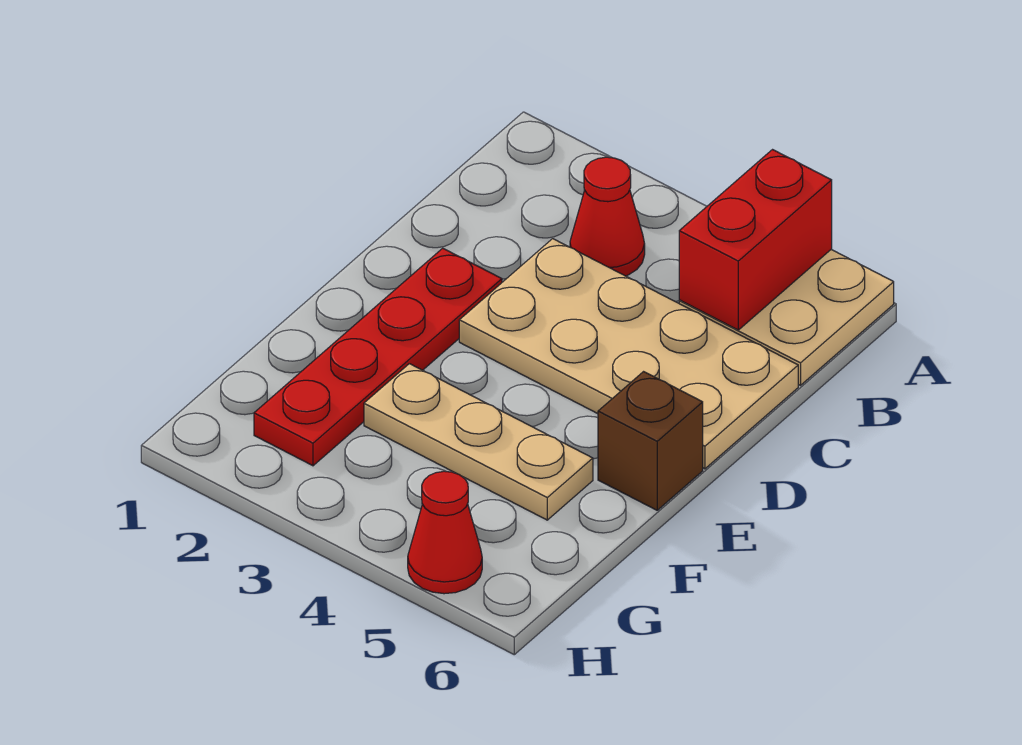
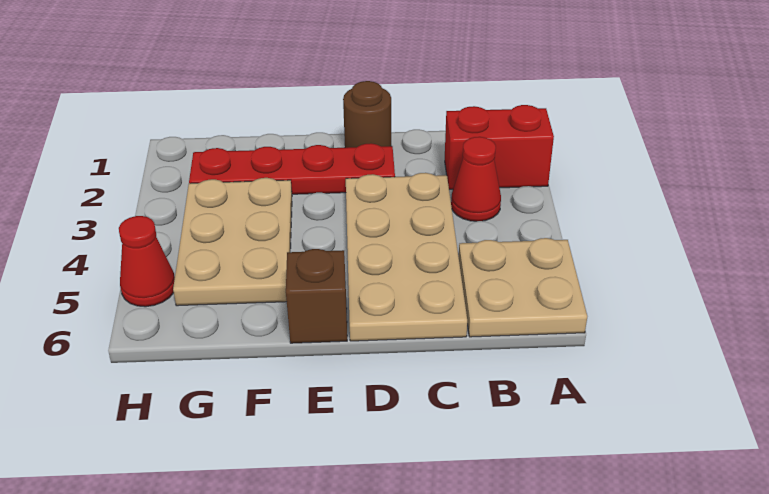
red brick A5:B5 level 2 -> red brick A2:B2 level 1
none -> brown round brick D1 level 1
tan plate F3:F5 level 1 -> tan plate F3:G5 level 1

